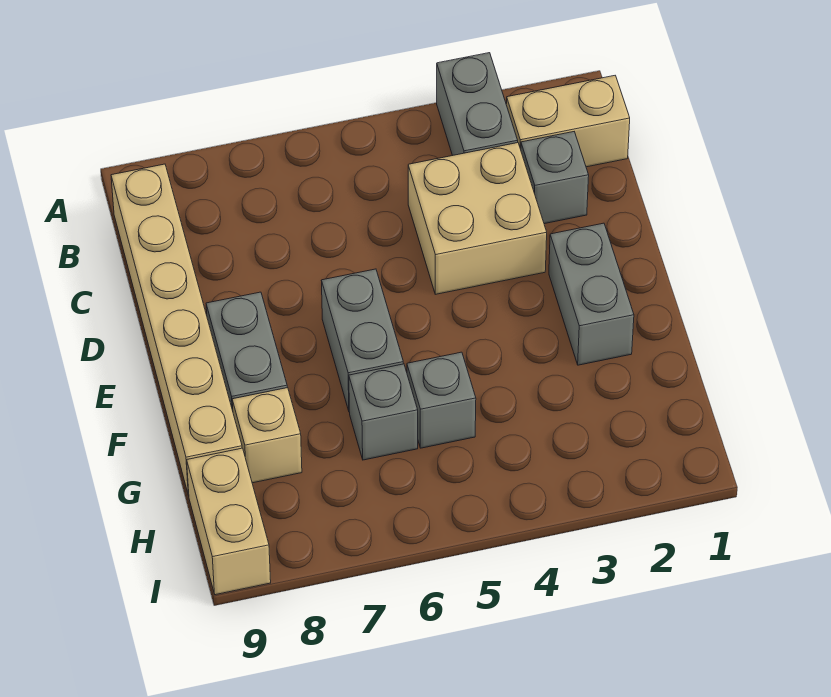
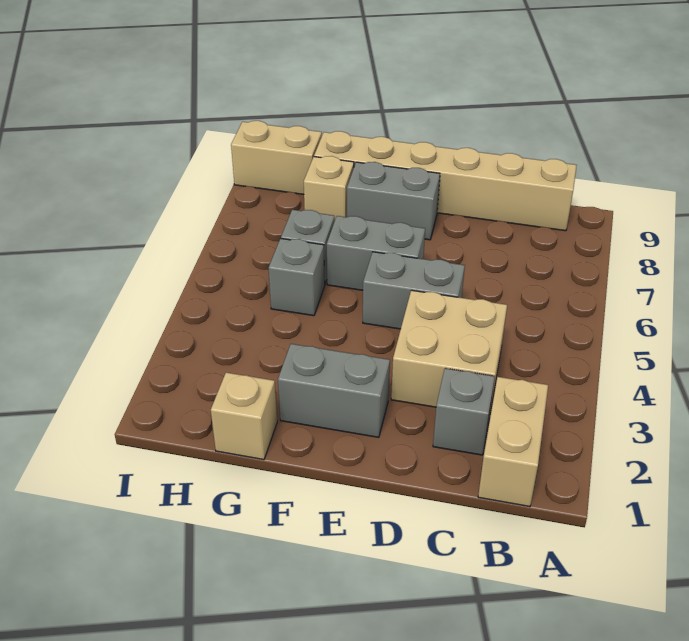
grey brick A3:B3 level 1 -> grey brick D5:E5 level 1
none -> tan brick G1 level 1

